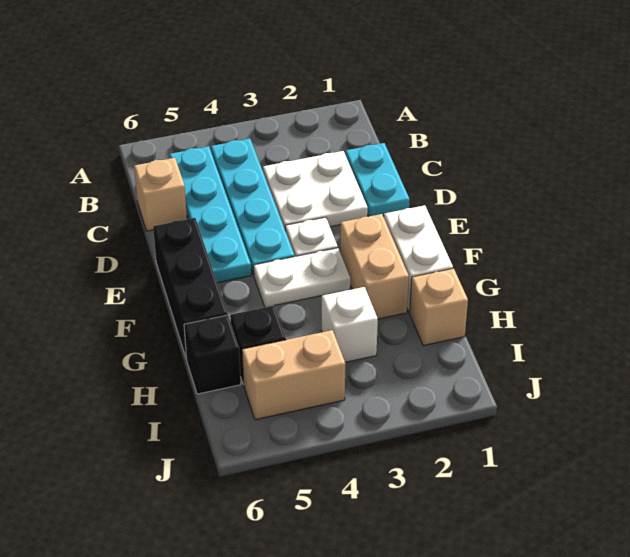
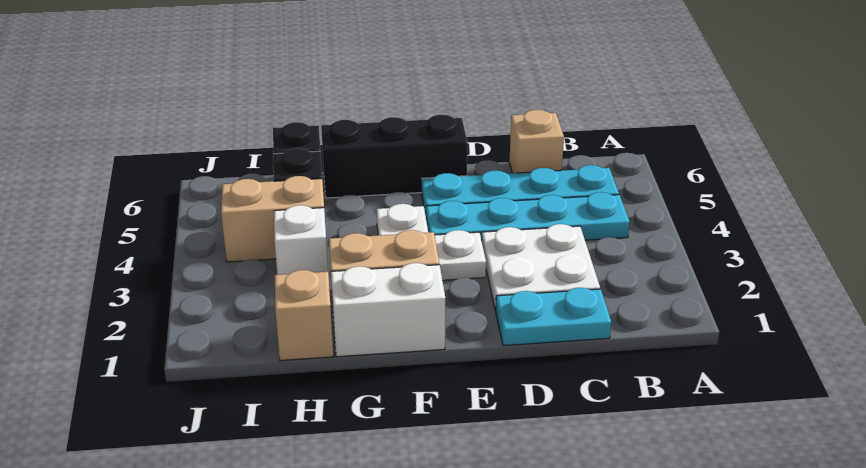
tan brick I4:I5 level 1 -> tan brick H4:I4 level 1

